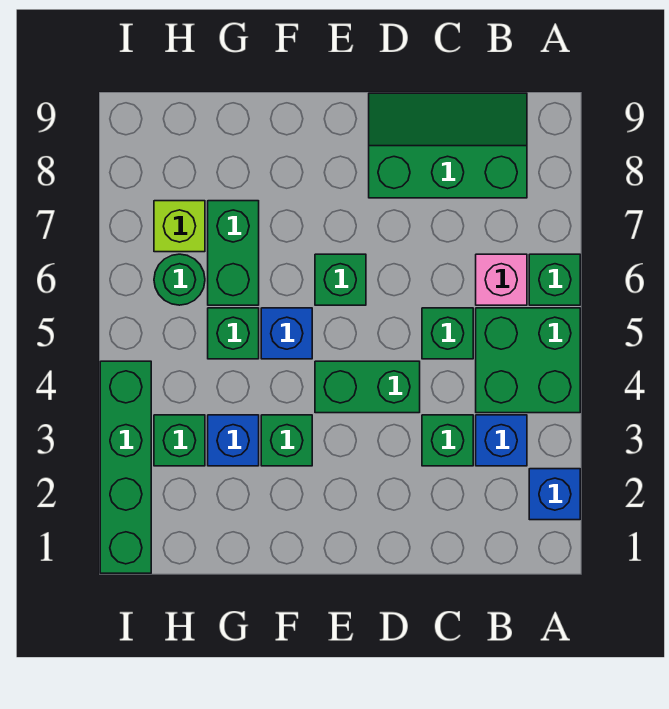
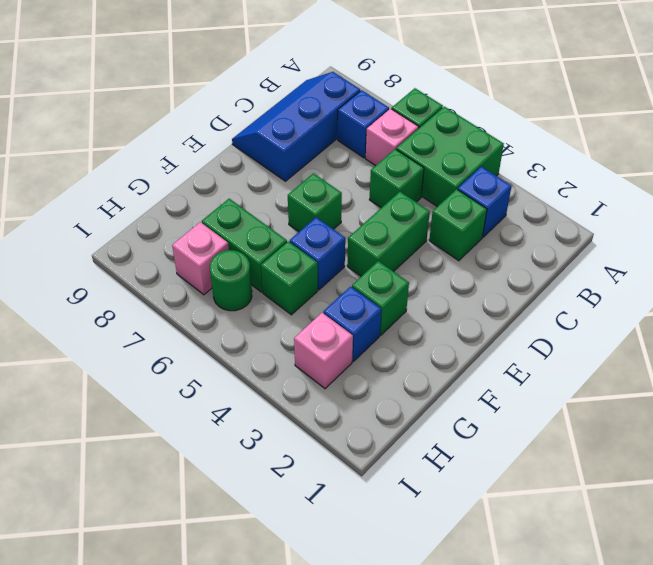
blue brick A2 level 1 -> blue brick B7 level 1
green slope B8:D9 level 1 top 8 -> blue slope B8:D9 level 1 top 8
green brick H3 level 1 -> pink brick H3 level 1
lime brick H7 level 1 -> pink brick H7 level 1
green brick I1:I4 level 1 -> none

